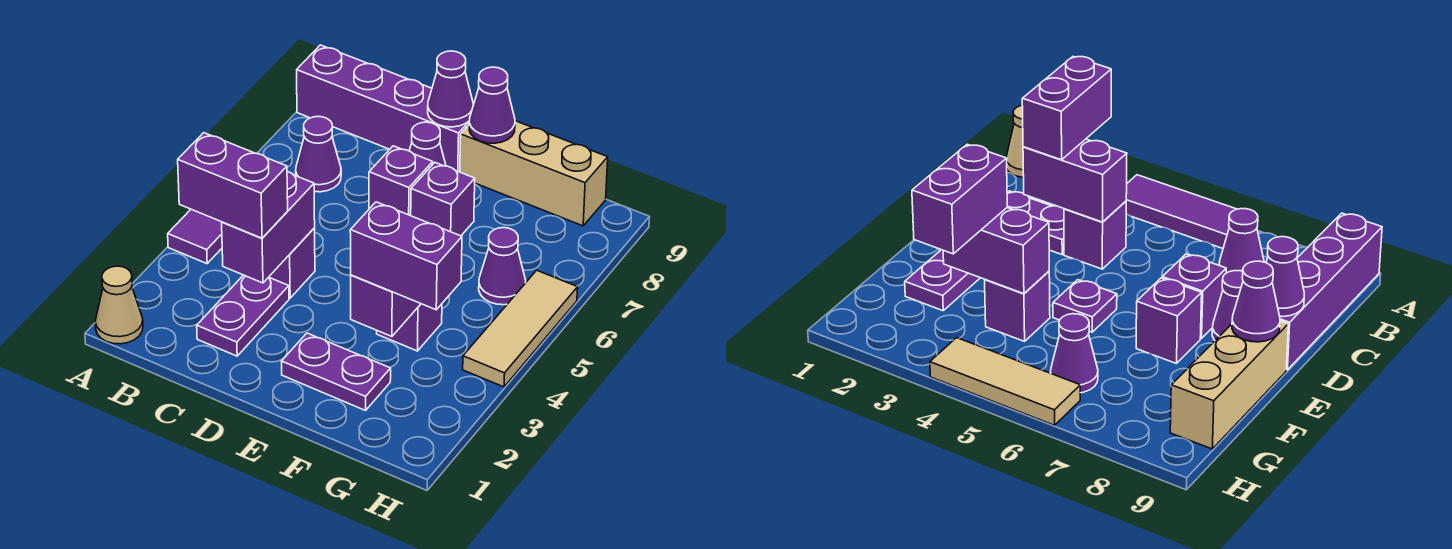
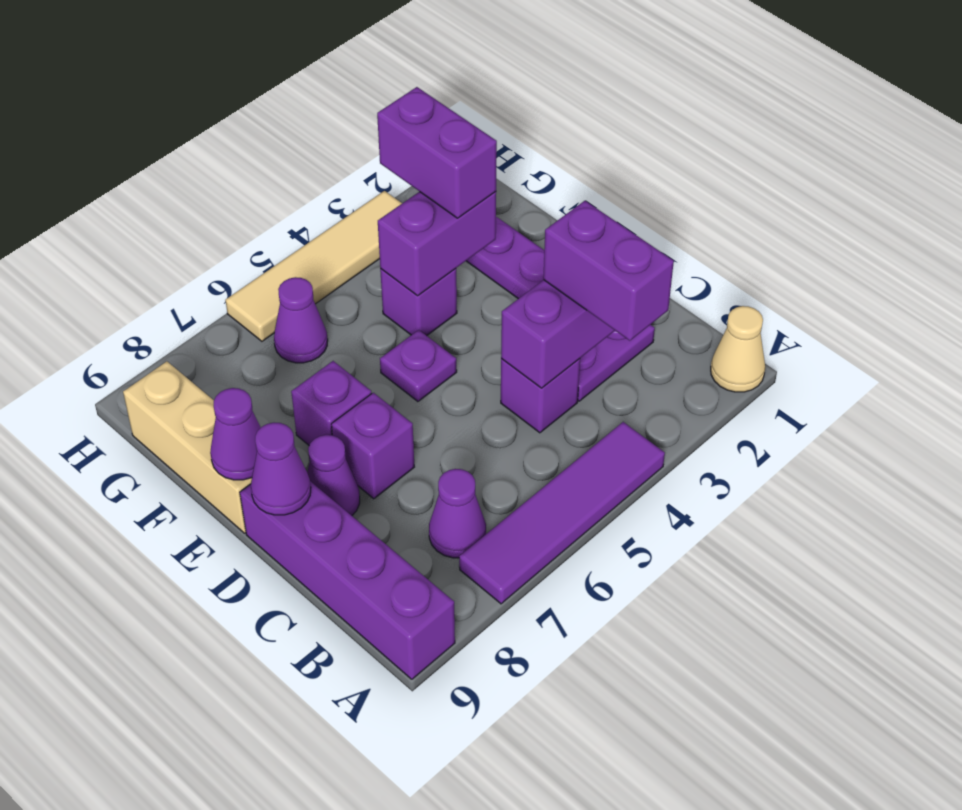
purple tile A4:A6 level 1 -> purple tile A4:A7 level 1
tan tile H4:H6 level 1 -> tan tile H3:H6 level 1

